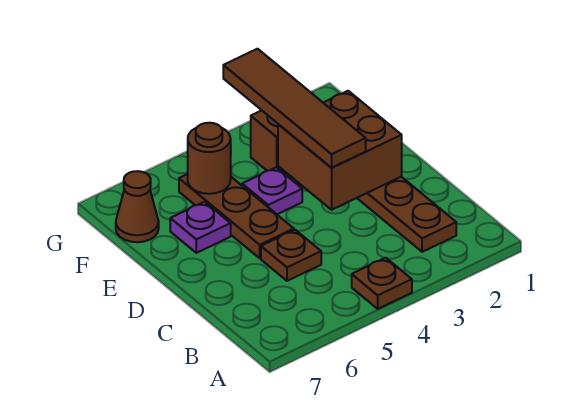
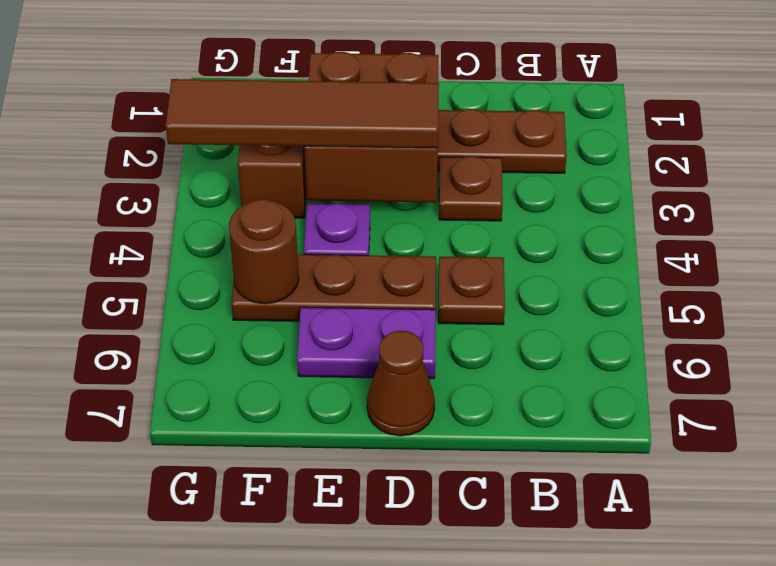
brown plate A4 level 1 -> brown plate C3 level 1
purple plate E6 level 1 -> purple plate D6:E6 level 1
brown cone F7 level 1 -> brown cone D7 level 1

